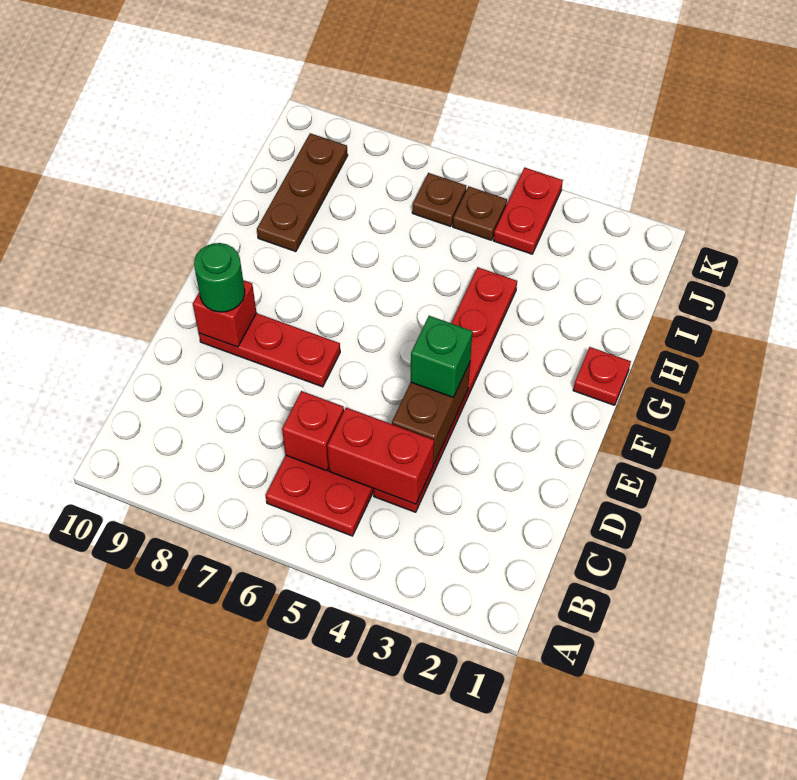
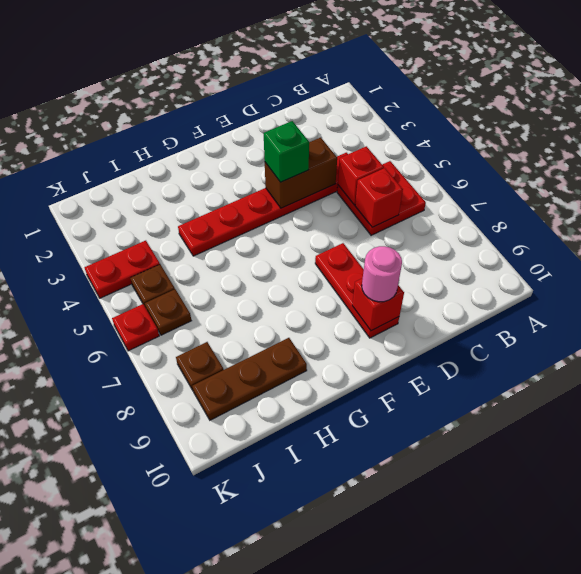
red brick C4:C5 level 2 -> red brick C5 level 2
green round brick E9 level 3 -> pink round brick E9 level 3
red plate G1 level 1 -> red plate K6 level 1
none -> brown plate J8 level 1

